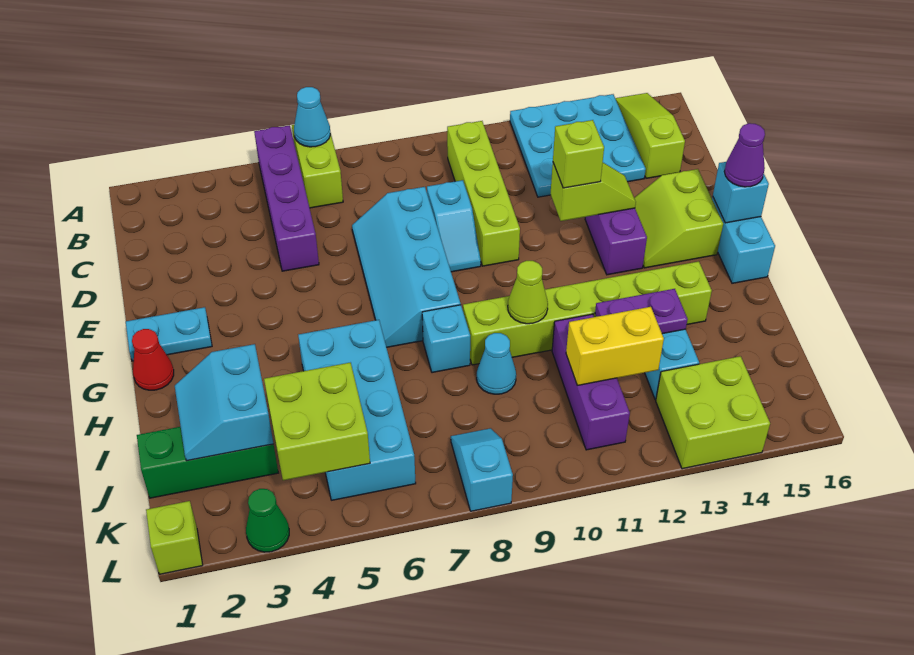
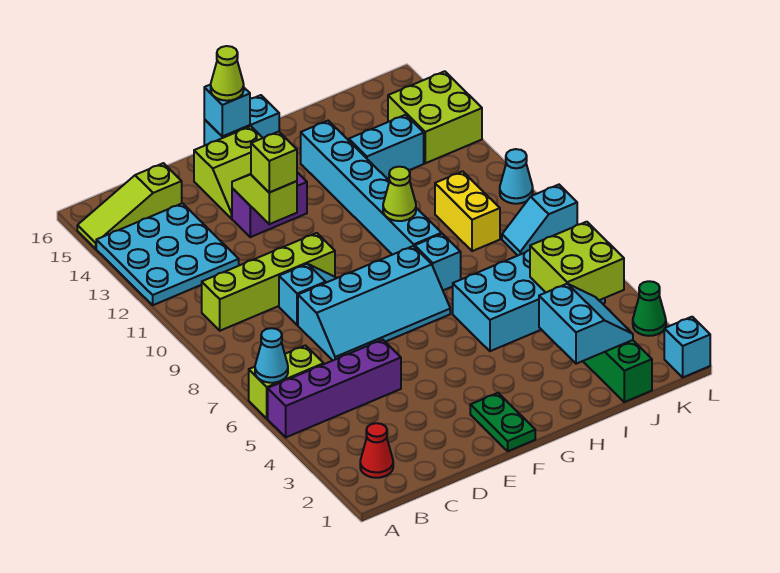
cyan plate F1:F2 level 1 -> green plate F1:F2 level 1
purple cone F16 level 3 -> lime cone F16 level 3
red cone G1 level 1 -> red cone B2 level 1
lime brick H9:H14 level 1 -> cyan brick H9:H14 level 1
cyan slope I2:J3 level 2 top 3 -> cyan slope I2:J3 level 2 top I
cyan cone I9 level 1 -> cyan cone L10 level 1
purple brick I11:K11 level 1 -> none
purple plate I12:I13 level 2 -> none
yellow brick J11:J12 level 2 -> yellow brick J9:J10 level 1
lime brick L1 level 1 -> cyan brick L1 level 1

